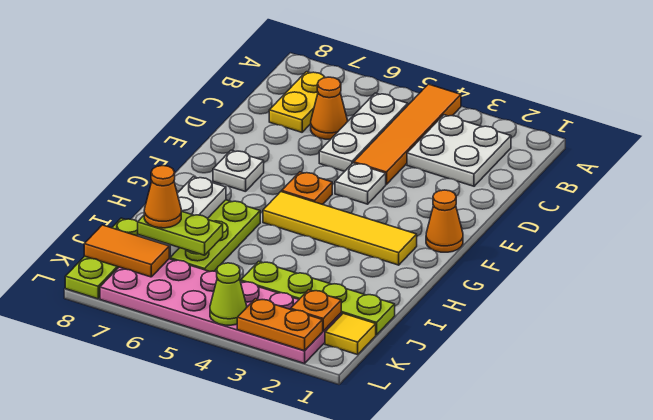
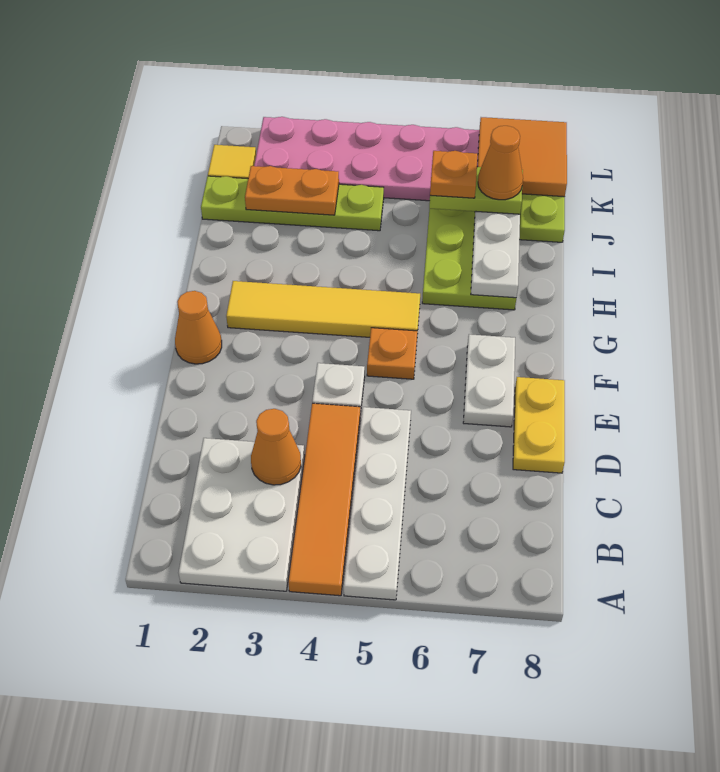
white plate B2:C3 level 1 -> white plate A2:C3 level 1
white plate B5:D5 level 1 -> white plate A5:D5 level 1
yellow plate B7:C7 level 1 -> yellow plate D8:E8 level 1
orange cone C6 level 1 -> orange cone C3 level 2
white plate F7 level 1 -> white plate E7:F7 level 1
orange plate K2 level 2 -> orange plate J6 level 4
orange tile K7:K8 level 2 -> orange tile K7:L8 level 2
orange plate L2:L3 level 2 -> orange plate J2:J3 level 2
lime cone L4 level 2 -> none

